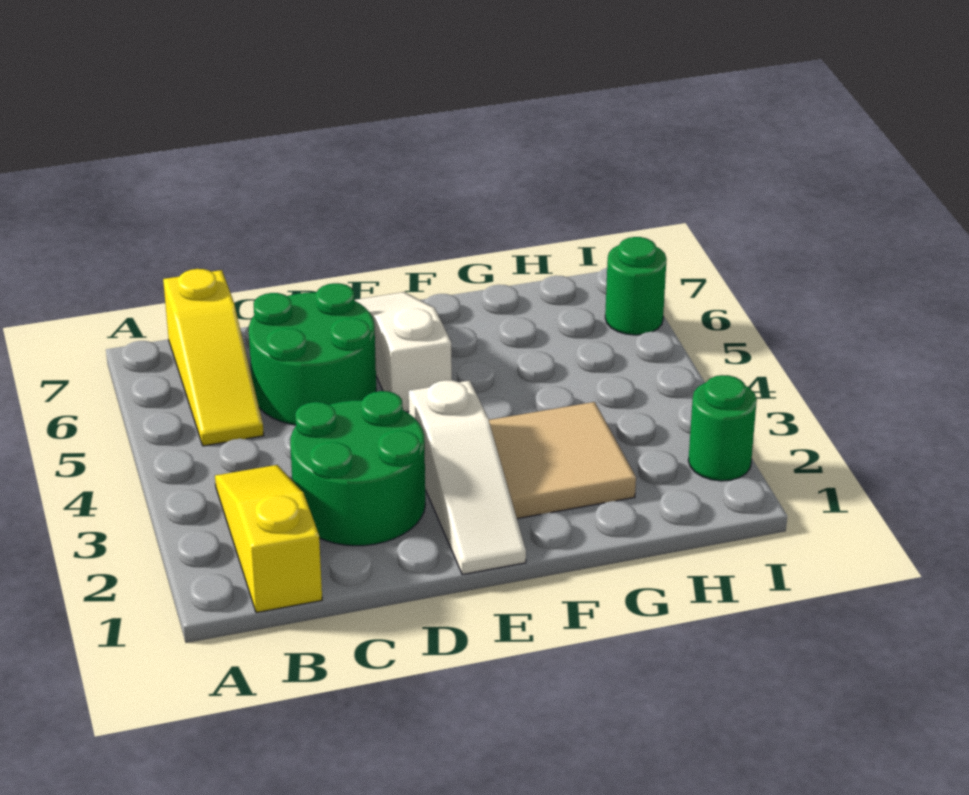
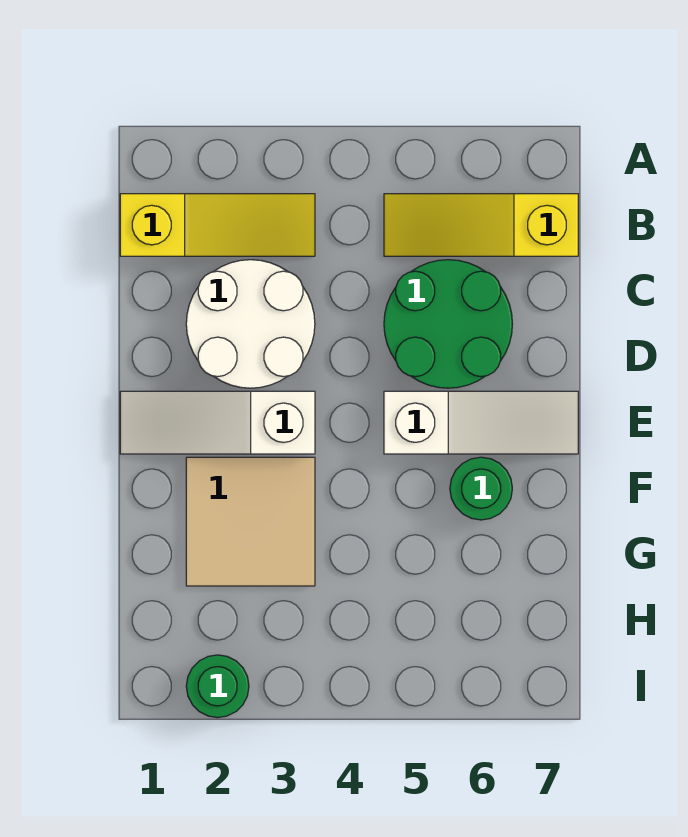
green round brick C2:D3 level 1 -> white round brick C2:D3 level 1
green round brick I6 level 1 -> green round brick F6 level 1

